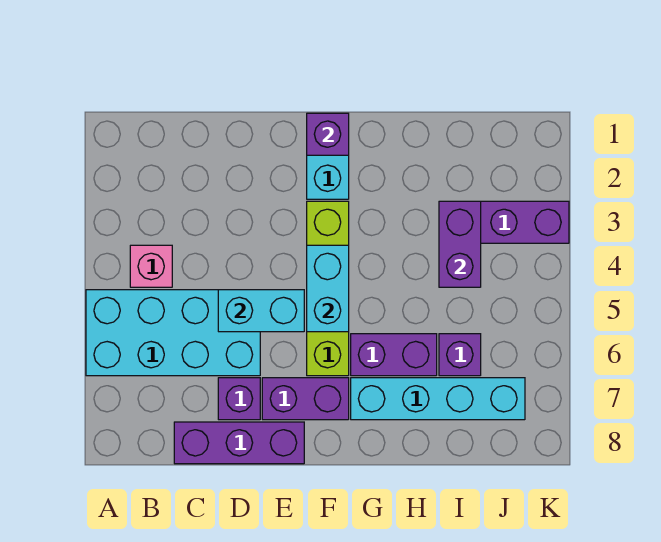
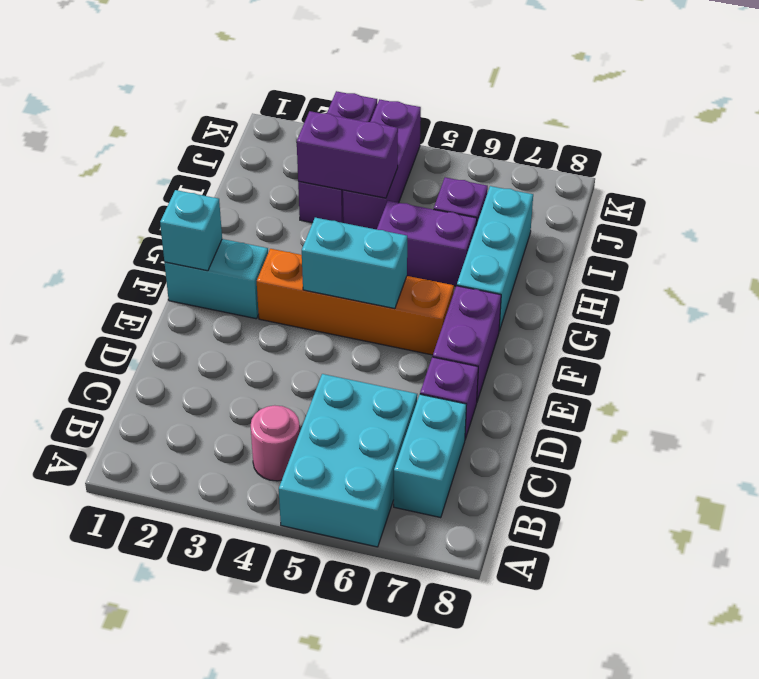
cyan brick A5:D6 level 1 -> cyan brick A5:C6 level 1
pink brick B4 level 1 -> pink round brick B4 level 1
purple brick C8:E8 level 1 -> purple brick I4:K4 level 1
cyan brick D5:E5 level 2 -> cyan brick B7:C7 level 1
purple brick F1 level 2 -> cyan brick F1 level 2
lime brick F3:F6 level 1 -> orange brick F3:F6 level 1
purple brick G6:H6 level 1 -> purple brick H5:H6 level 1
cyan brick G7:J7 level 1 -> cyan brick G7:I7 level 1

